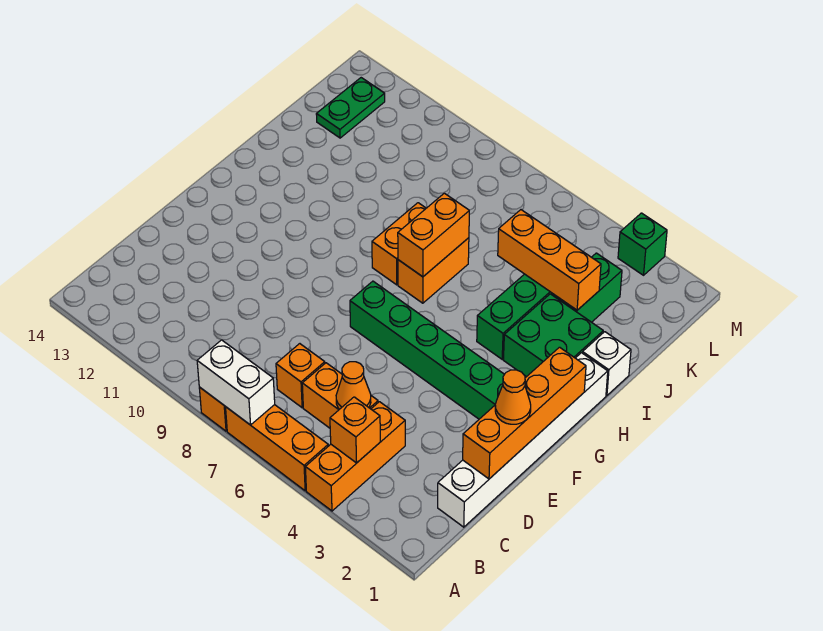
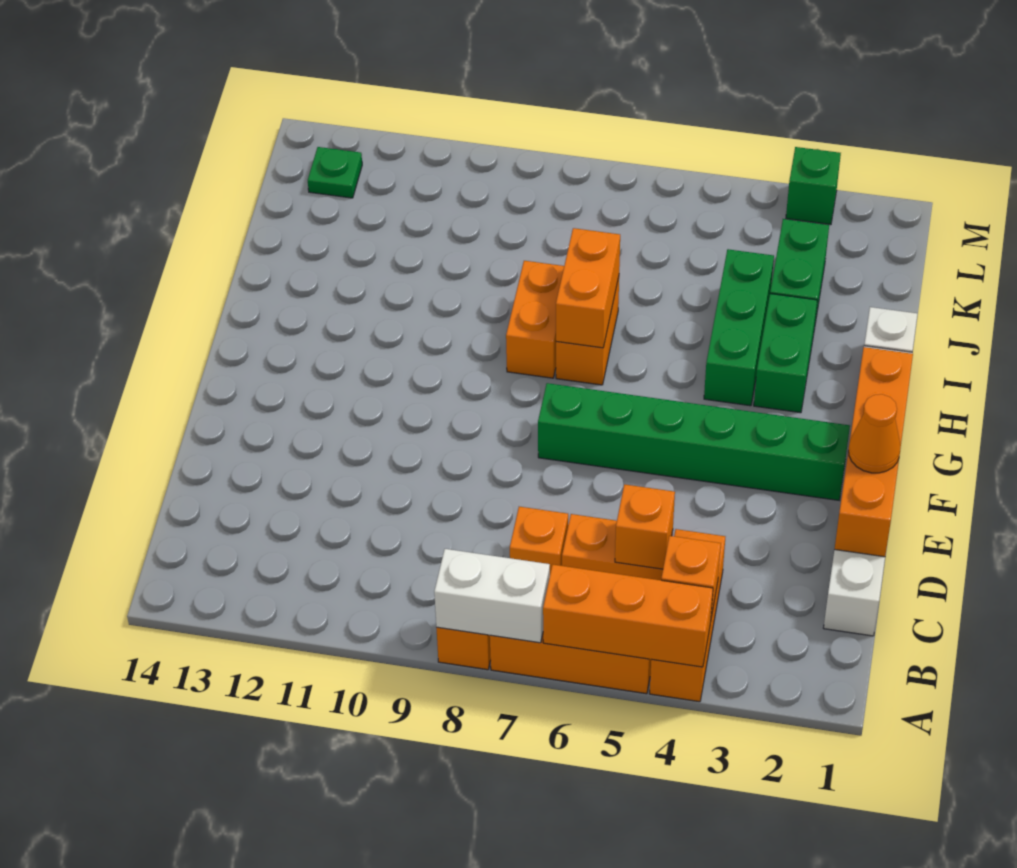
orange cone C5 level 2 -> orange brick C5 level 2
green brick H2:I3 level 1 -> green brick H3:I3 level 1
orange brick J3:J5 level 2 -> orange brick A4:A6 level 2
green plate K13:L13 level 1 -> green plate L13 level 1

